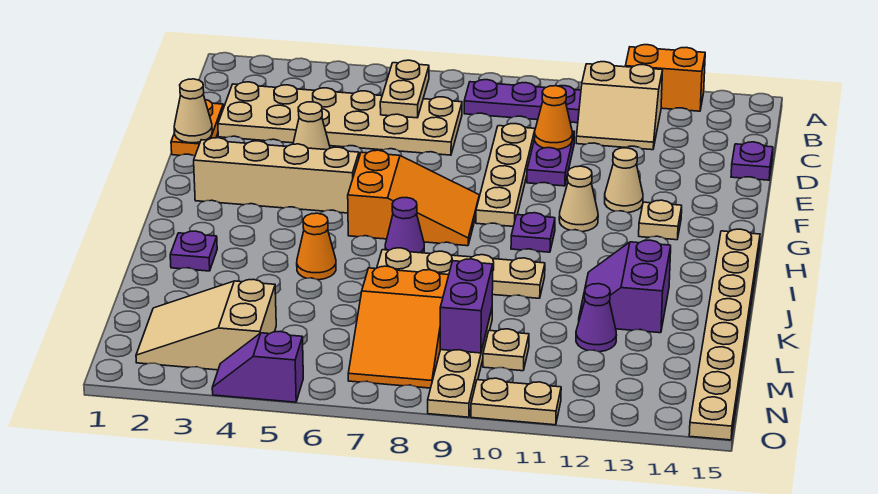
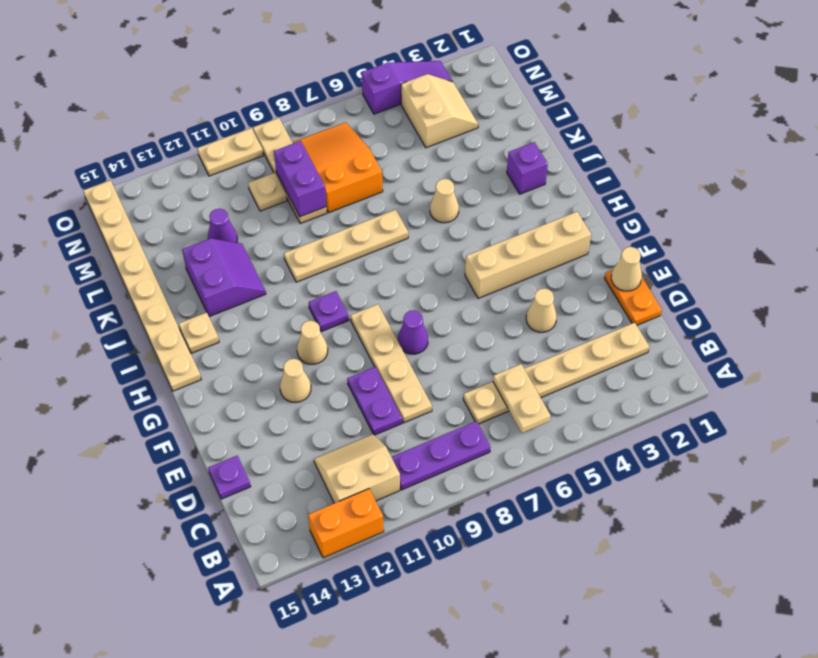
tan plate C2:D7 level 1 -> tan plate C2:C7 level 1
orange cone D10 level 2 -> none
orange slope G6:H8 level 1 top 6 -> none
tan plate G13 level 1 -> tan plate I14 level 1
purple cone I7 level 1 -> purple cone F8 level 1
purple plate J2 level 1 -> purple brick J2 level 1
orange cone J5 level 1 -> tan cone J5 level 1
tan slope M2:N4 level 1 top 4 -> tan slope M3:N4 level 1 top 4
purple slope O4:O5 level 1 top 5 -> purple slope O3:O5 level 1 top 5

